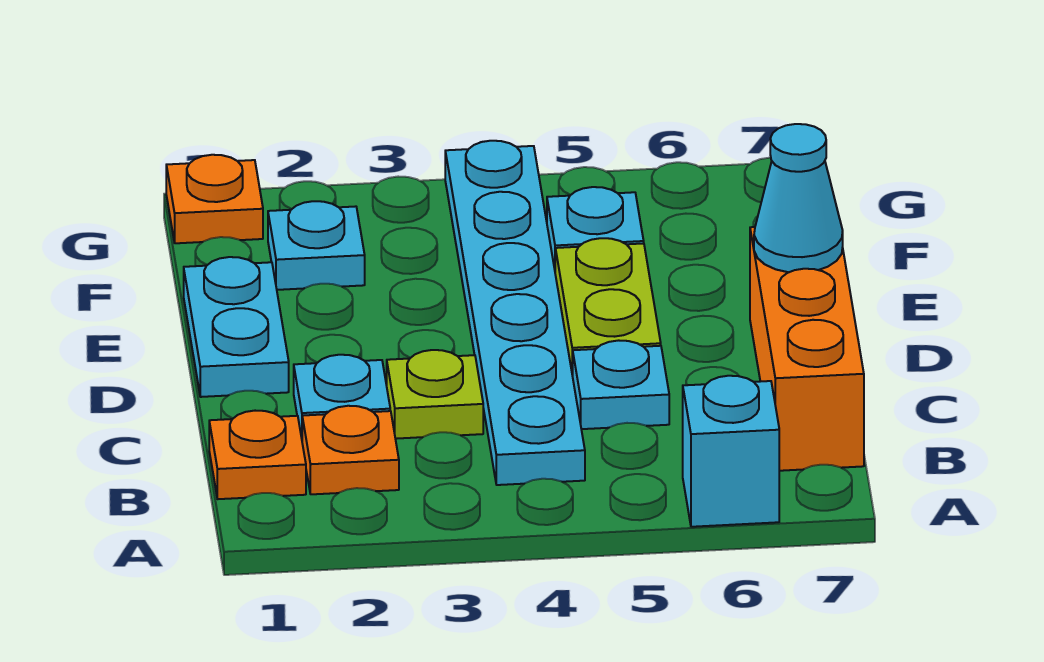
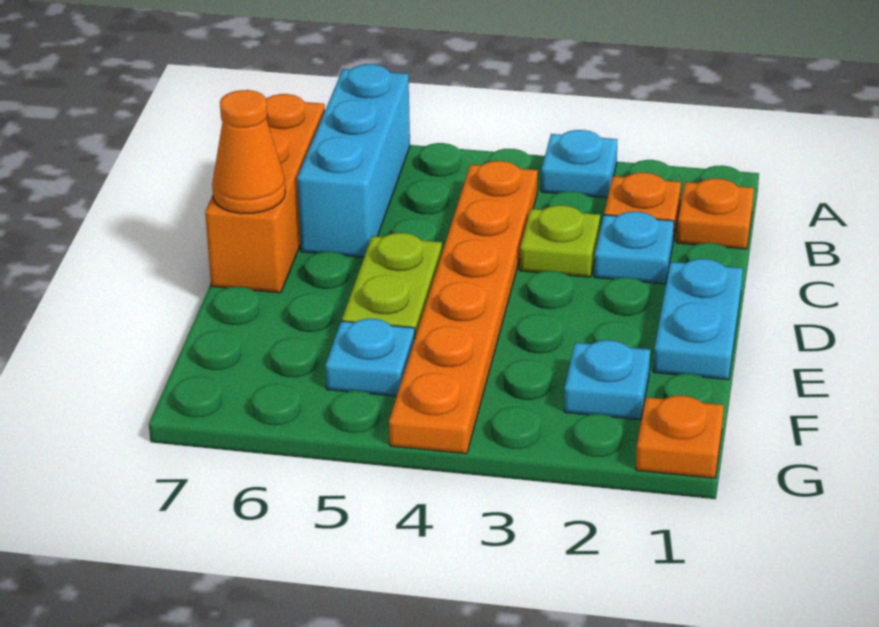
cyan brick A6 level 1 -> cyan brick A6:C6 level 1
cyan plate B4:G4 level 1 -> orange plate B4:G4 level 1
cyan plate C5 level 1 -> cyan plate A3 level 1
cyan cone D7 level 2 -> orange cone D7 level 2

